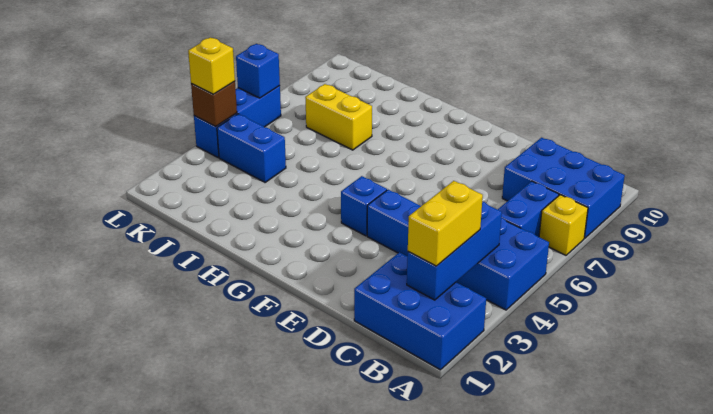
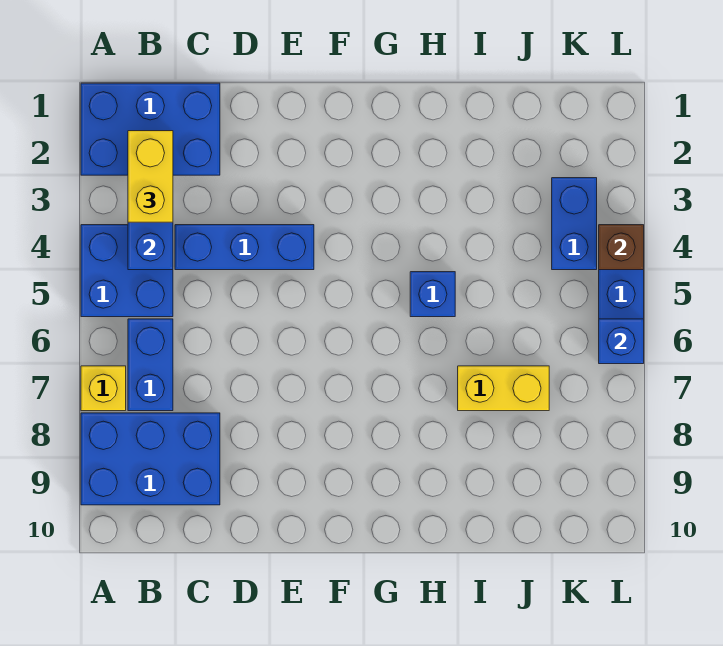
blue brick F4 level 1 -> blue brick H5 level 1
blue brick J4:K4 level 1 -> blue brick K3:K4 level 1
yellow brick L4 level 3 -> none

